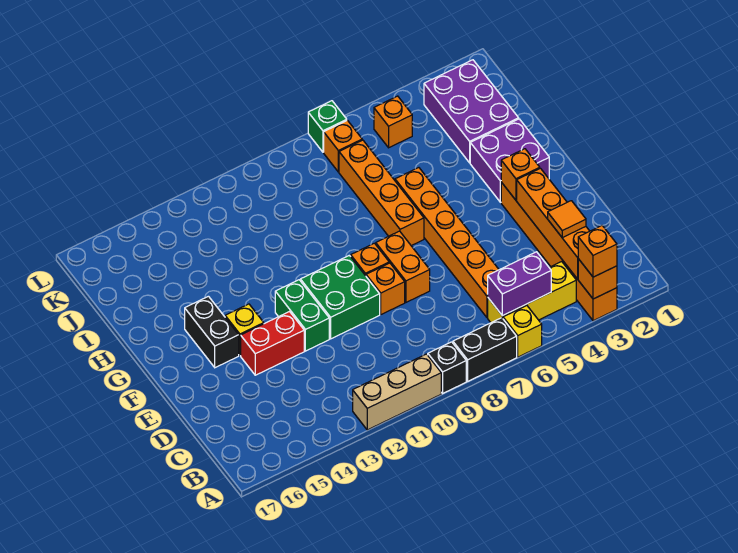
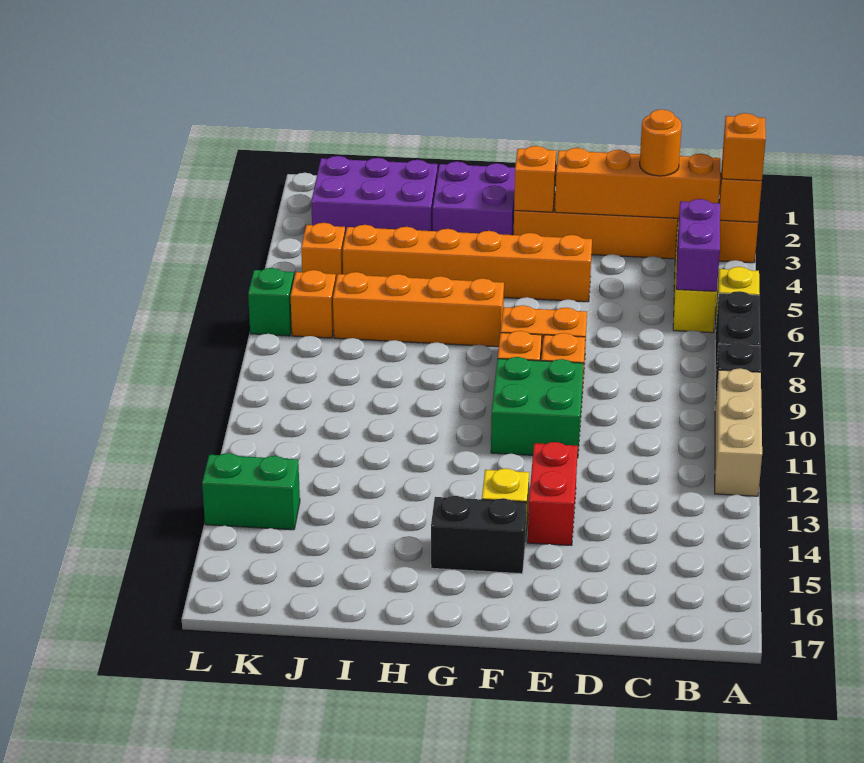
orange tile C3 level 3 -> orange round brick C3 level 3
orange brick C6:H6 level 1 -> orange brick E5:J5 level 1
green brick E12:F12 level 1 -> green brick K14:L14 level 1

